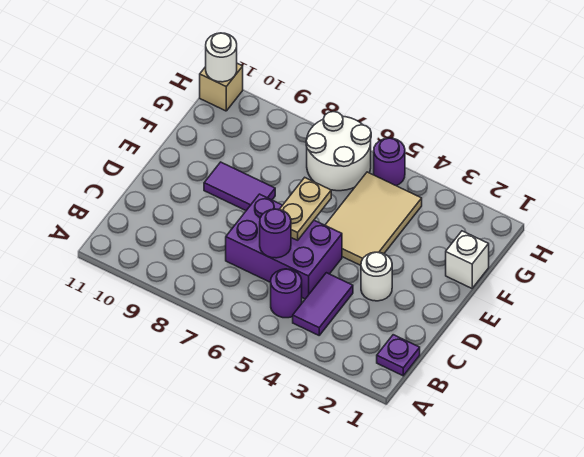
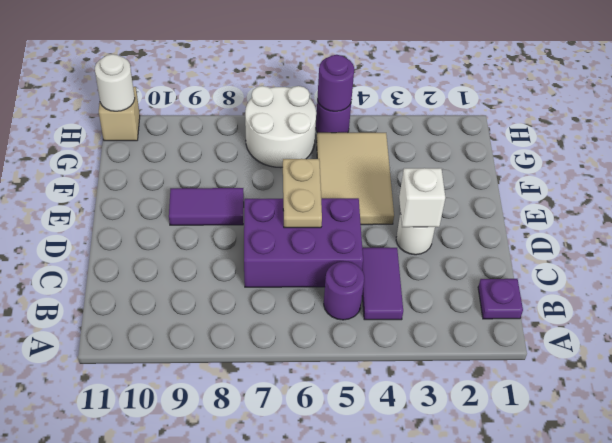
purple round brick C6 level 2 -> purple round brick H5 level 2
white brick F1 level 1 -> white brick D3 level 2

